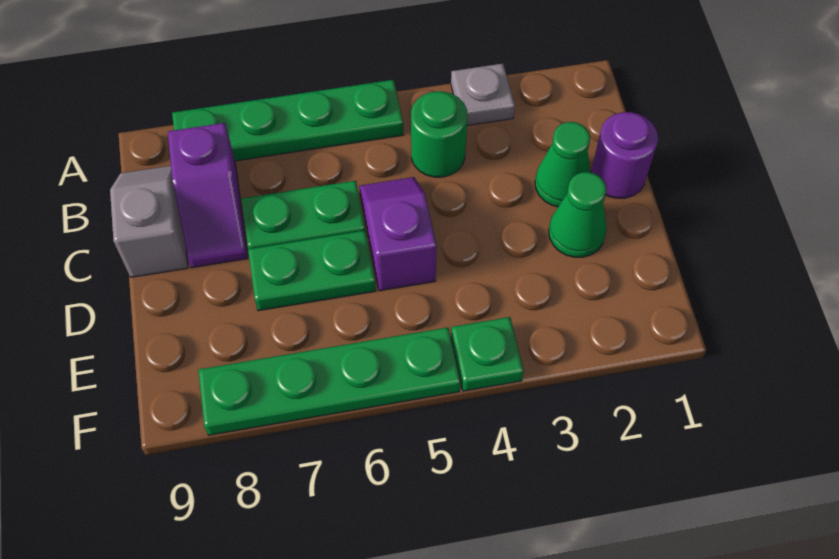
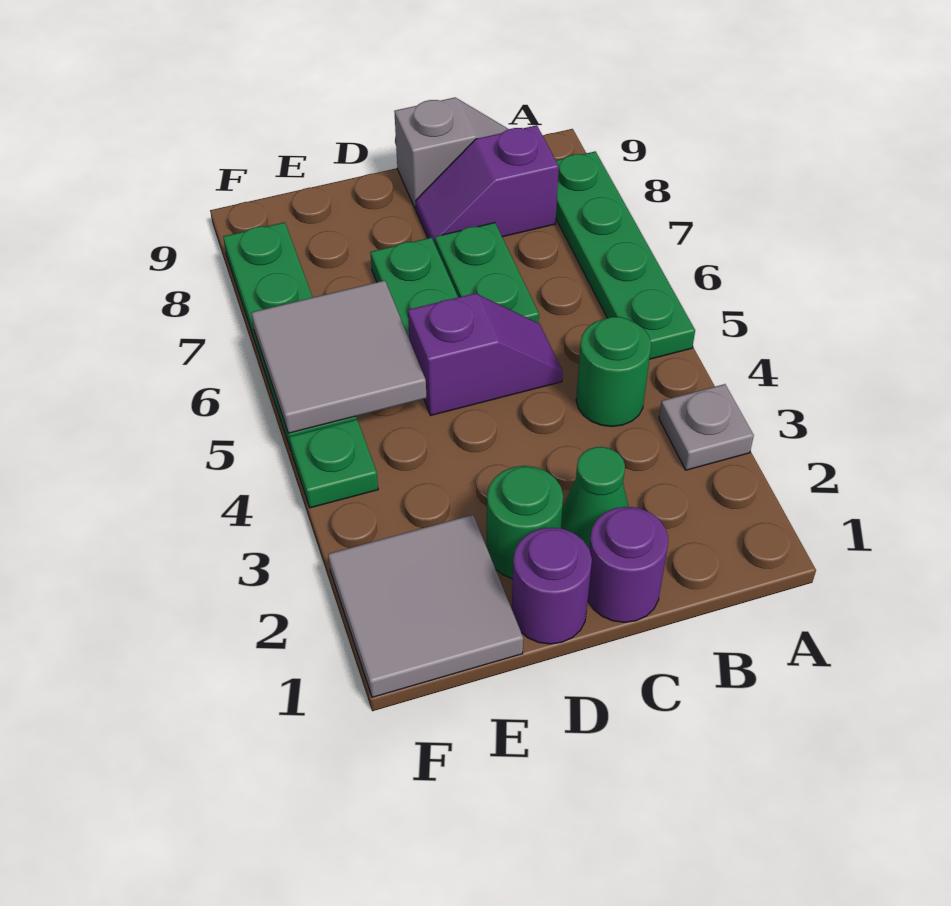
none -> purple round brick D1 level 1
green cone D2 level 1 -> green round brick D2 level 1
none -> grey tile E1:F2 level 1
none -> grey tile E5:F6 level 2

